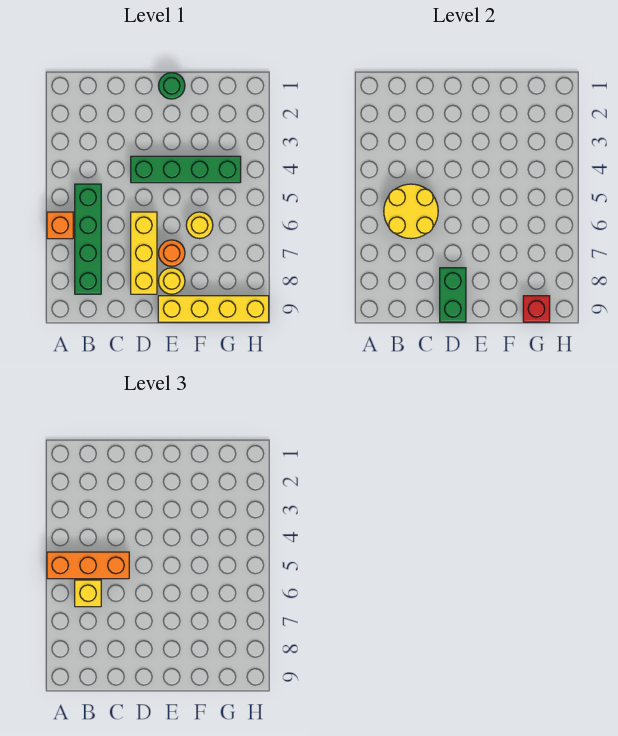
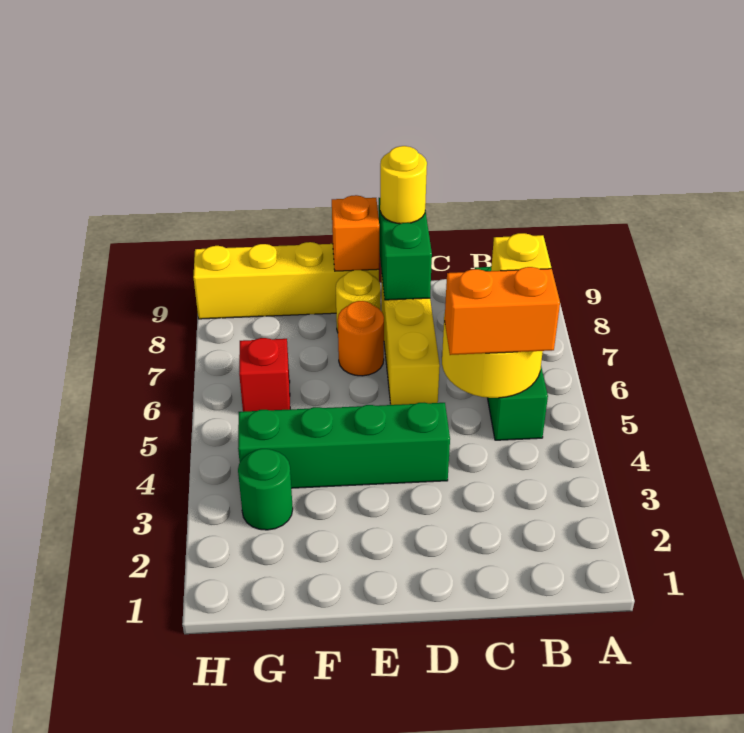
orange brick A5:C5 level 3 -> orange brick B5:C5 level 3
orange brick A6 level 1 -> orange brick E9 level 2
green round brick E1 level 1 -> green round brick G3 level 1
yellow round brick F6 level 1 -> yellow round brick D9 level 3
red brick G9 level 2 -> red brick G6 level 1

